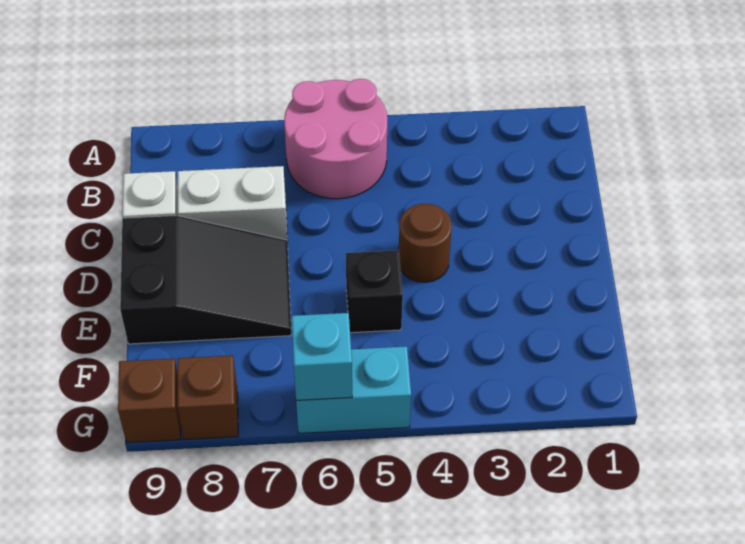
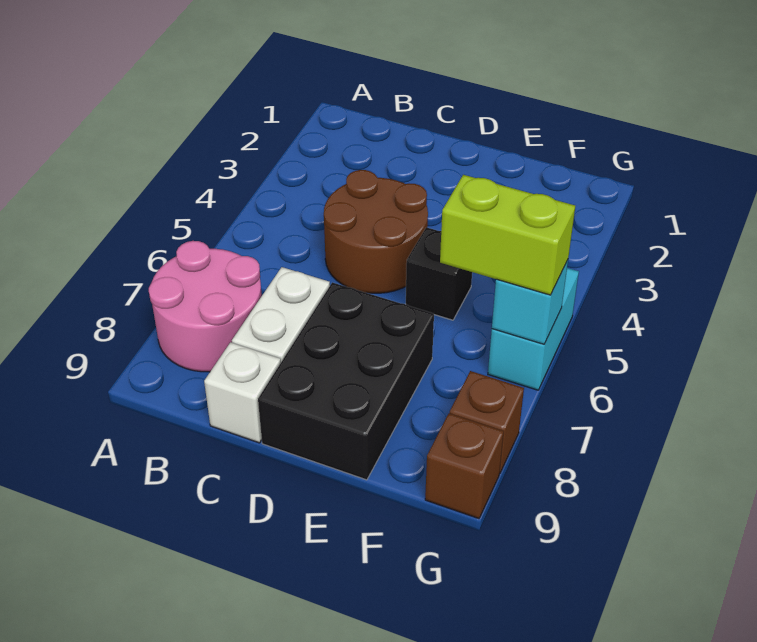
pink round brick A5:B6 level 1 -> pink round brick A7:B8 level 1
brown round brick D4 level 1 -> brown round brick C4:D5 level 1
black slope D7:E9 level 1 top 9 -> black brick D7:E9 level 1
none -> lime brick F6:G6 level 3

